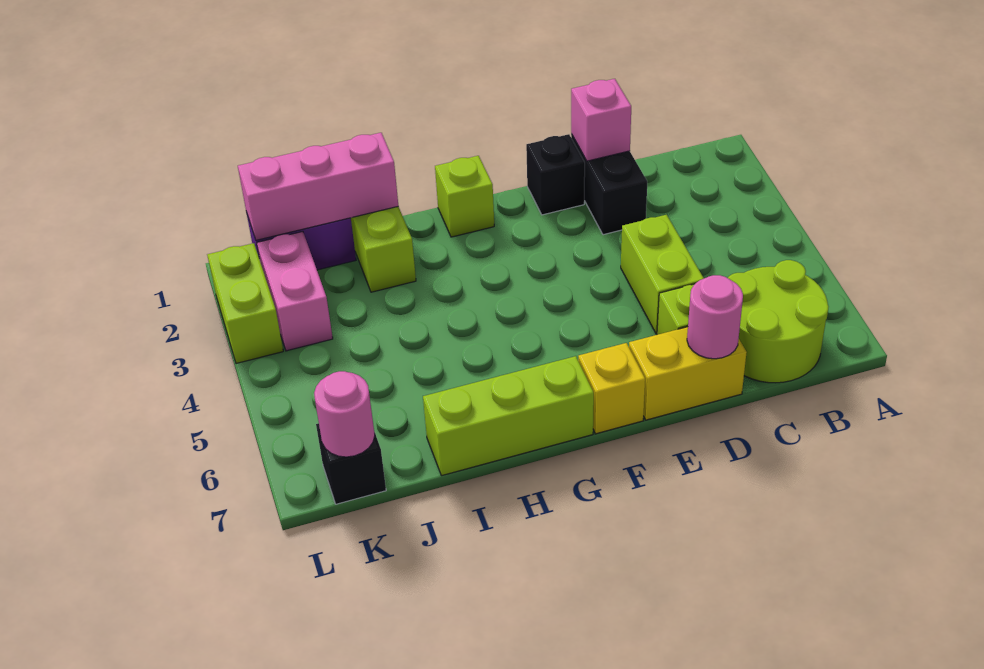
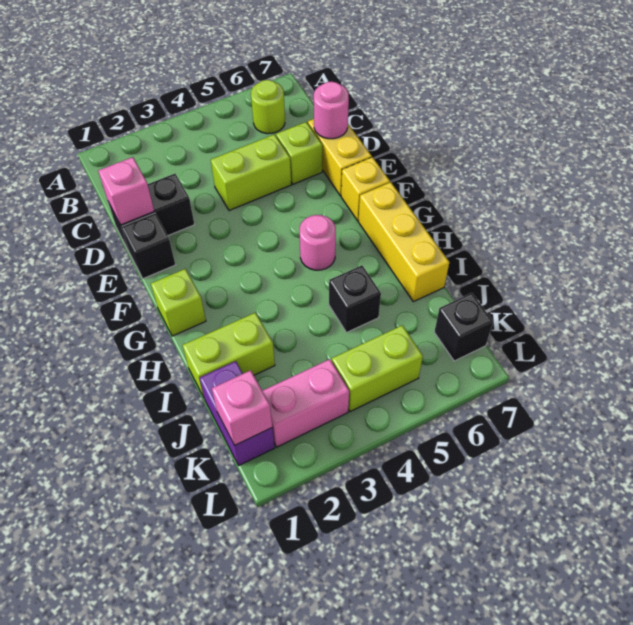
lime round brick B6:C7 level 1 -> lime round brick B6 level 1
lime brick G7:I7 level 1 -> yellow brick G7:I7 level 1
pink brick I1:K1 level 2 -> pink brick K1 level 2
none -> black brick I5 level 1
pink round brick K7 level 2 -> pink round brick G5 level 1
lime brick L2:L3 level 1 -> lime brick K4:K5 level 1

